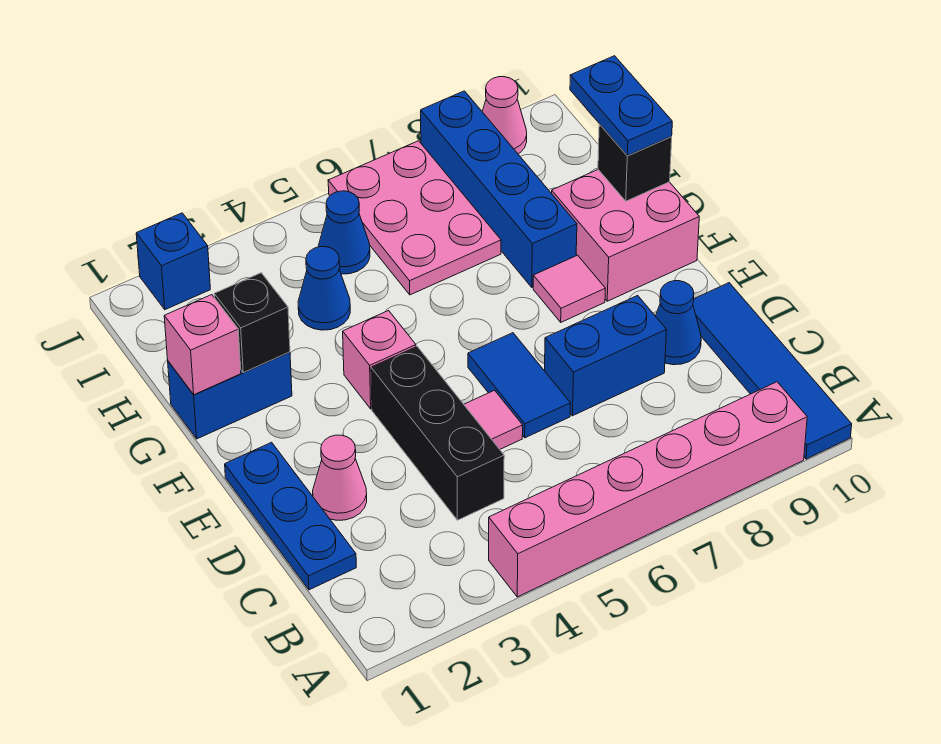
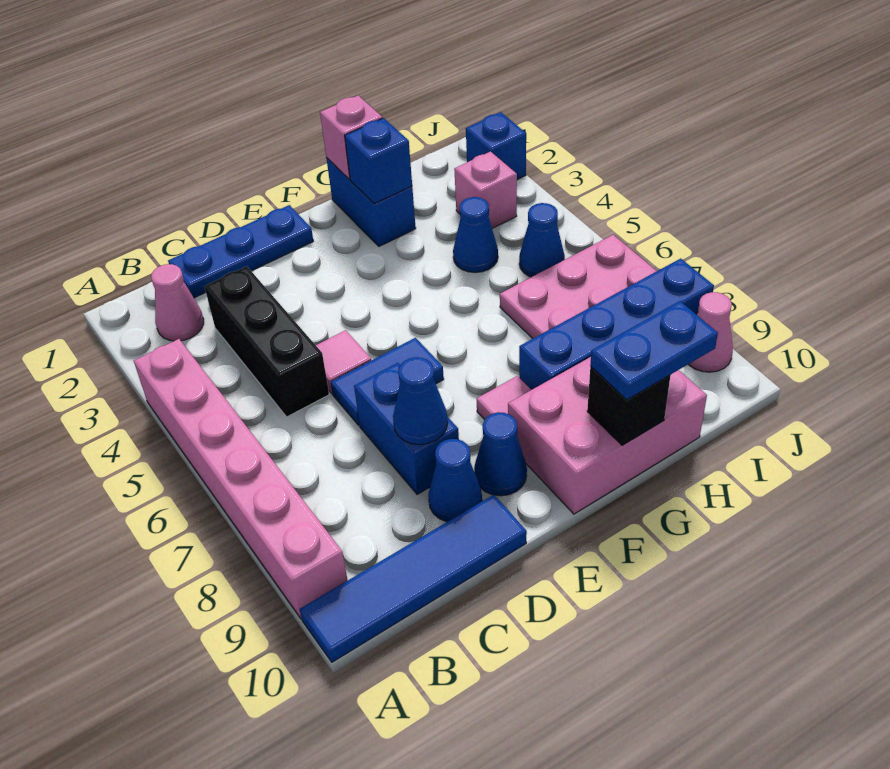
black brick C4:E4 level 1 -> black brick C3:C5 level 1
pink cone D2 level 1 -> pink cone B2 level 1
none -> blue cone D8 level 2
none -> blue cone E9 level 1
pink brick F4 level 1 -> pink brick I3 level 1
pink brick F9:G10 level 1 -> pink brick F9:H10 level 1
black brick G2 level 2 -> blue brick G2 level 2

